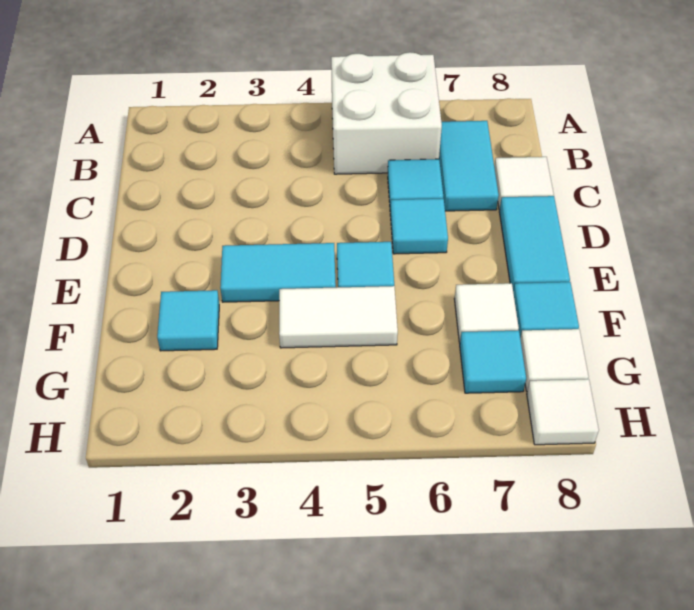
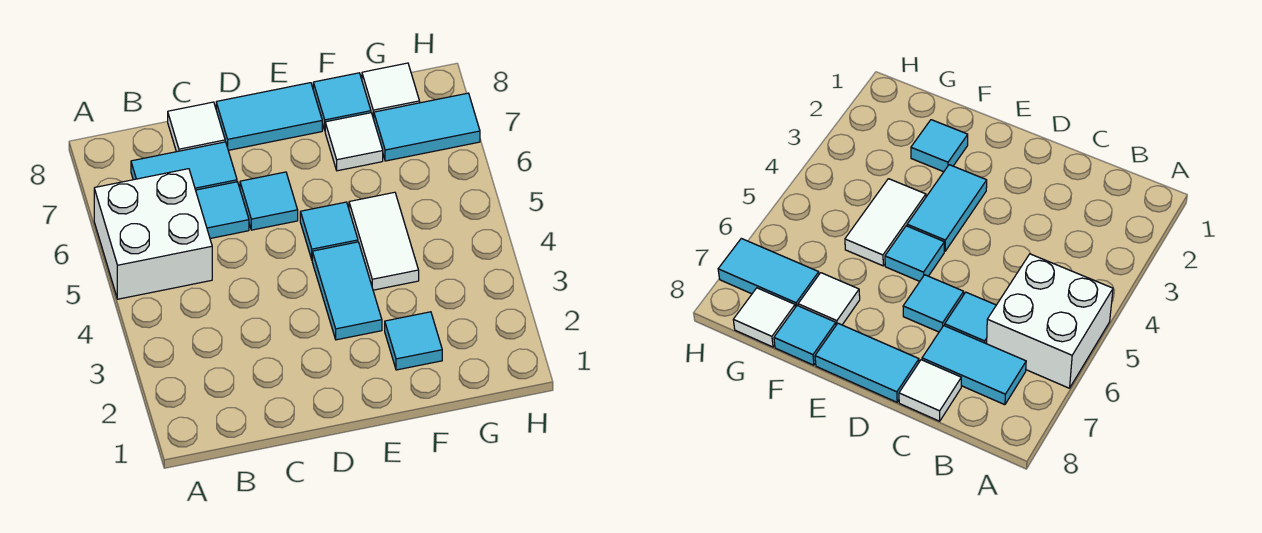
cyan tile G7 level 1 -> cyan tile G7:H7 level 1
white tile H8 level 1 -> none

